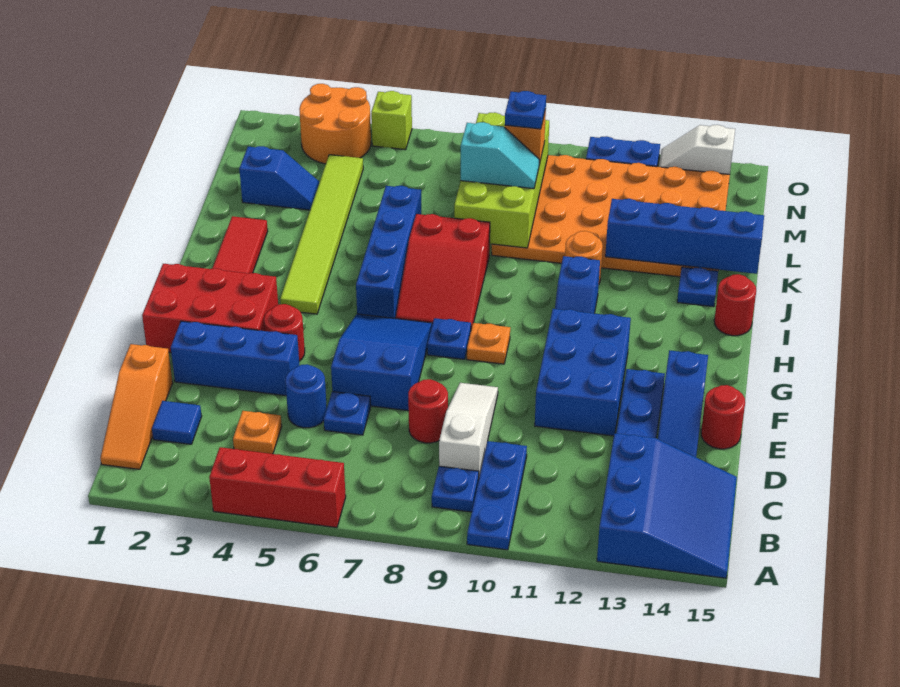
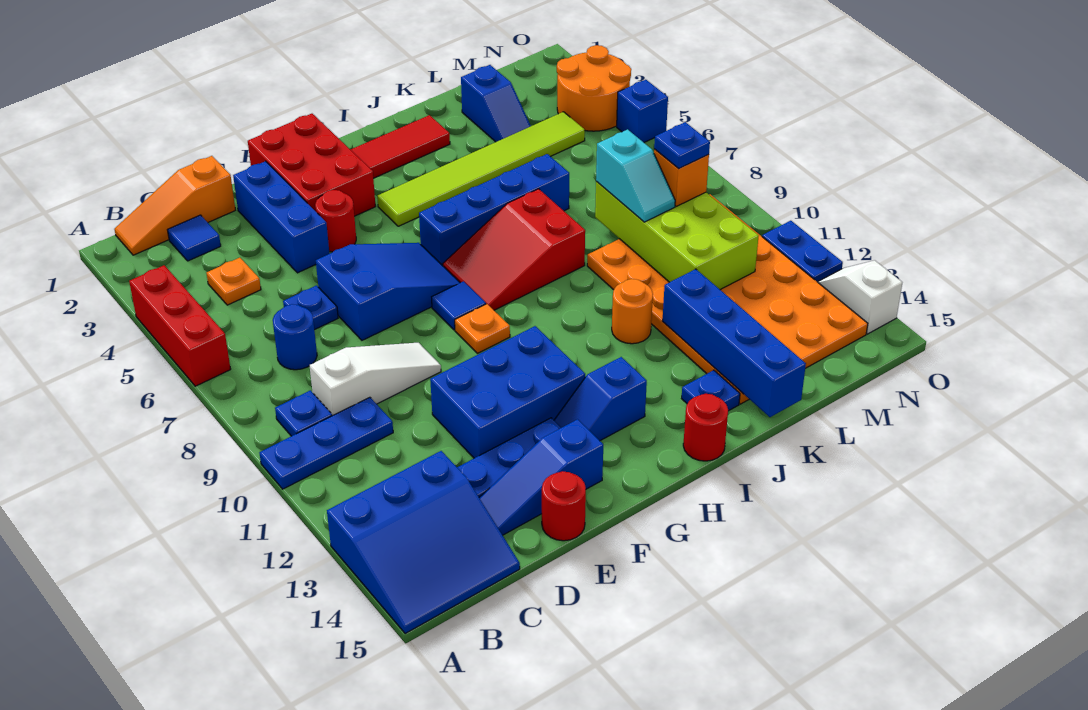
blue round brick D5 level 1 -> blue round brick C7 level 1
red round brick D8 level 1 -> none
blue plate G8 level 1 -> blue tile G8 level 1
blue slope H11:I11 level 1 top I -> blue slope G13:H13 level 1 top H
lime brick K8:N9 level 2 -> lime brick L8:M11 level 2
lime brick O5 level 1 -> blue brick O5 level 1

